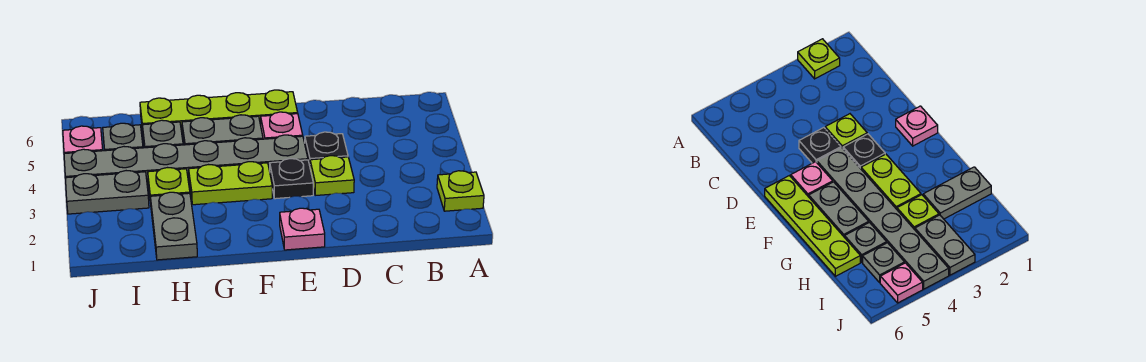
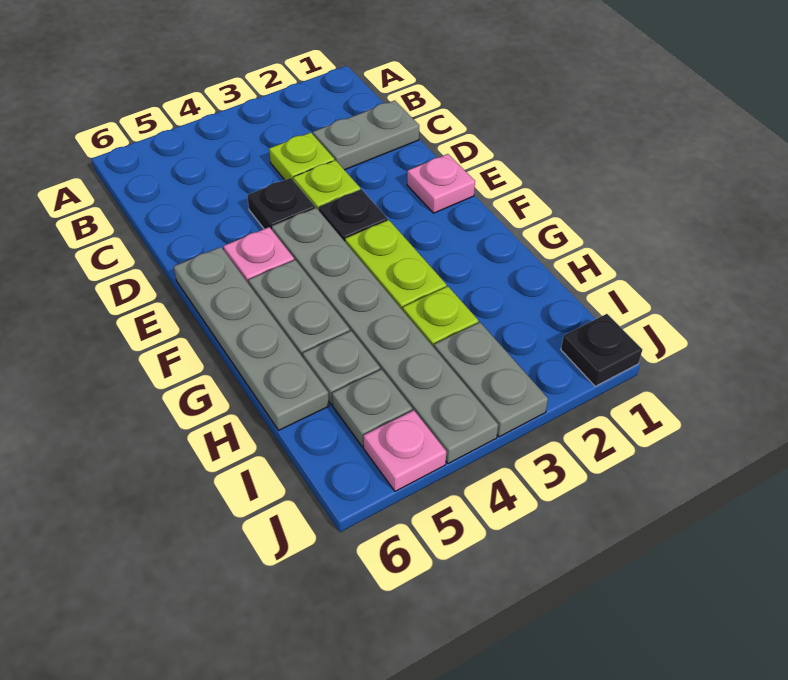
lime plate A2 level 1 -> lime plate C3 level 1
lime plate E6:H6 level 1 -> grey plate E6:H6 level 1
grey plate H1:H2 level 1 -> grey plate C1:C2 level 1
none -> black plate J1 level 1

